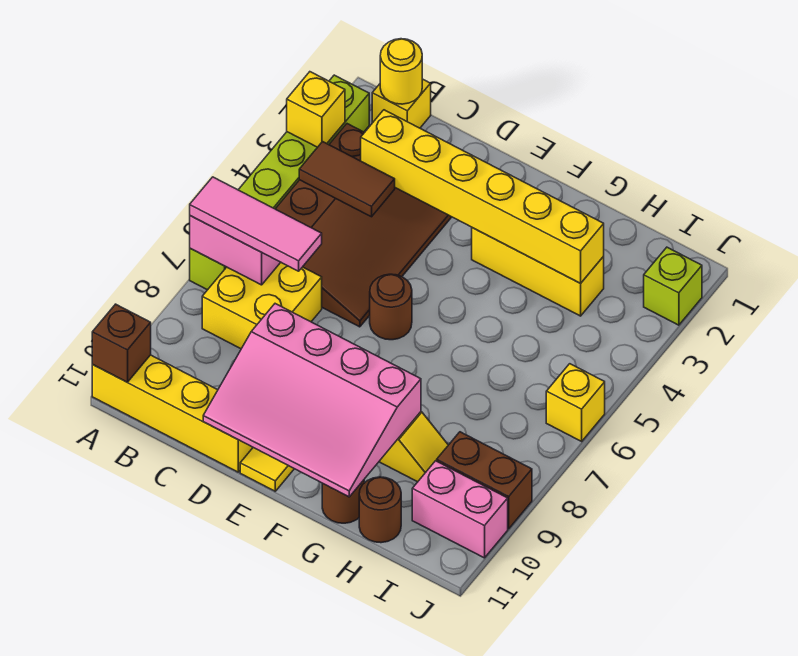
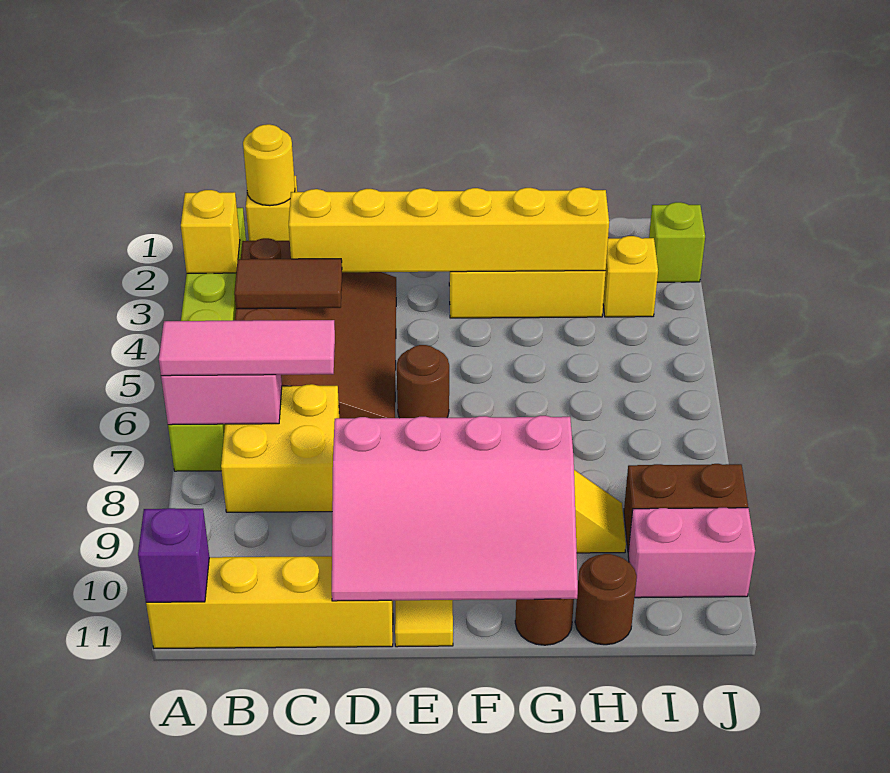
brown brick A11 level 2 -> purple brick A11 level 2
yellow brick J6 level 1 -> yellow brick I3 level 1

